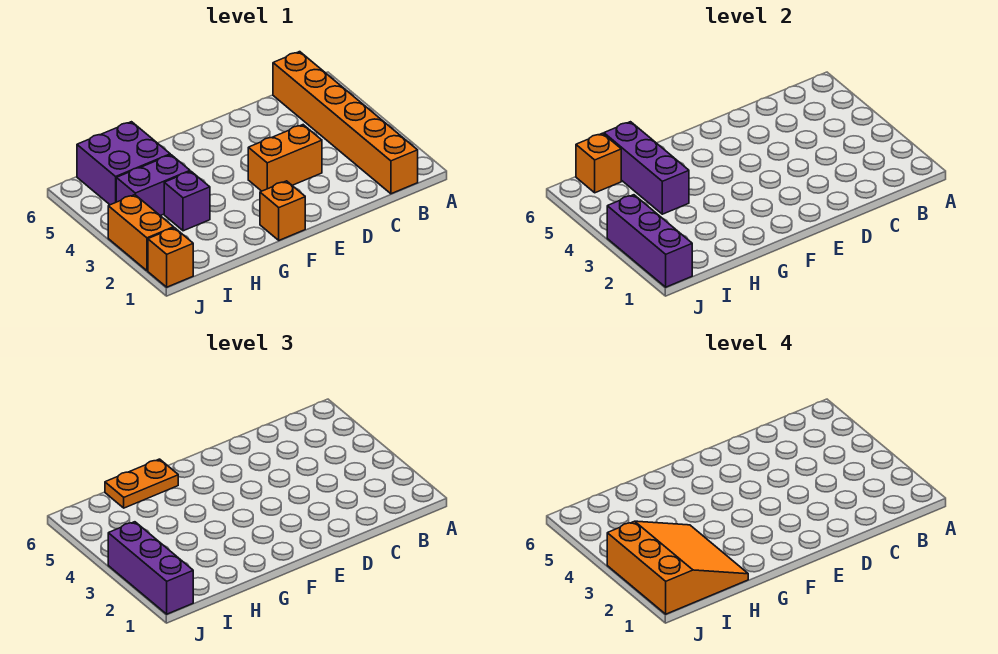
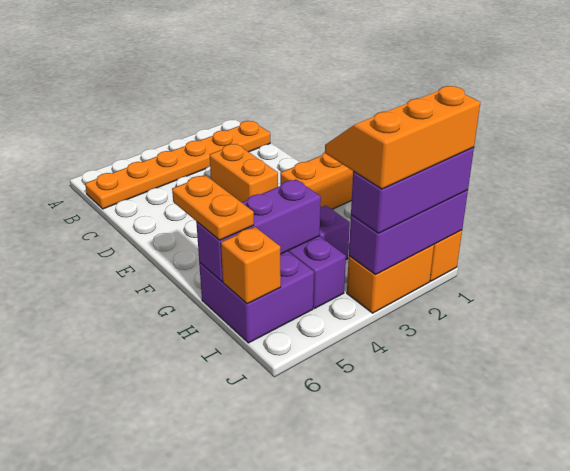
orange brick B1:B6 level 1 -> orange plate B1:B6 level 1
orange brick F1 level 1 -> orange brick F1:F2 level 1
orange slope H1:J3 level 4 top J -> orange slope I1:J3 level 4 top J

